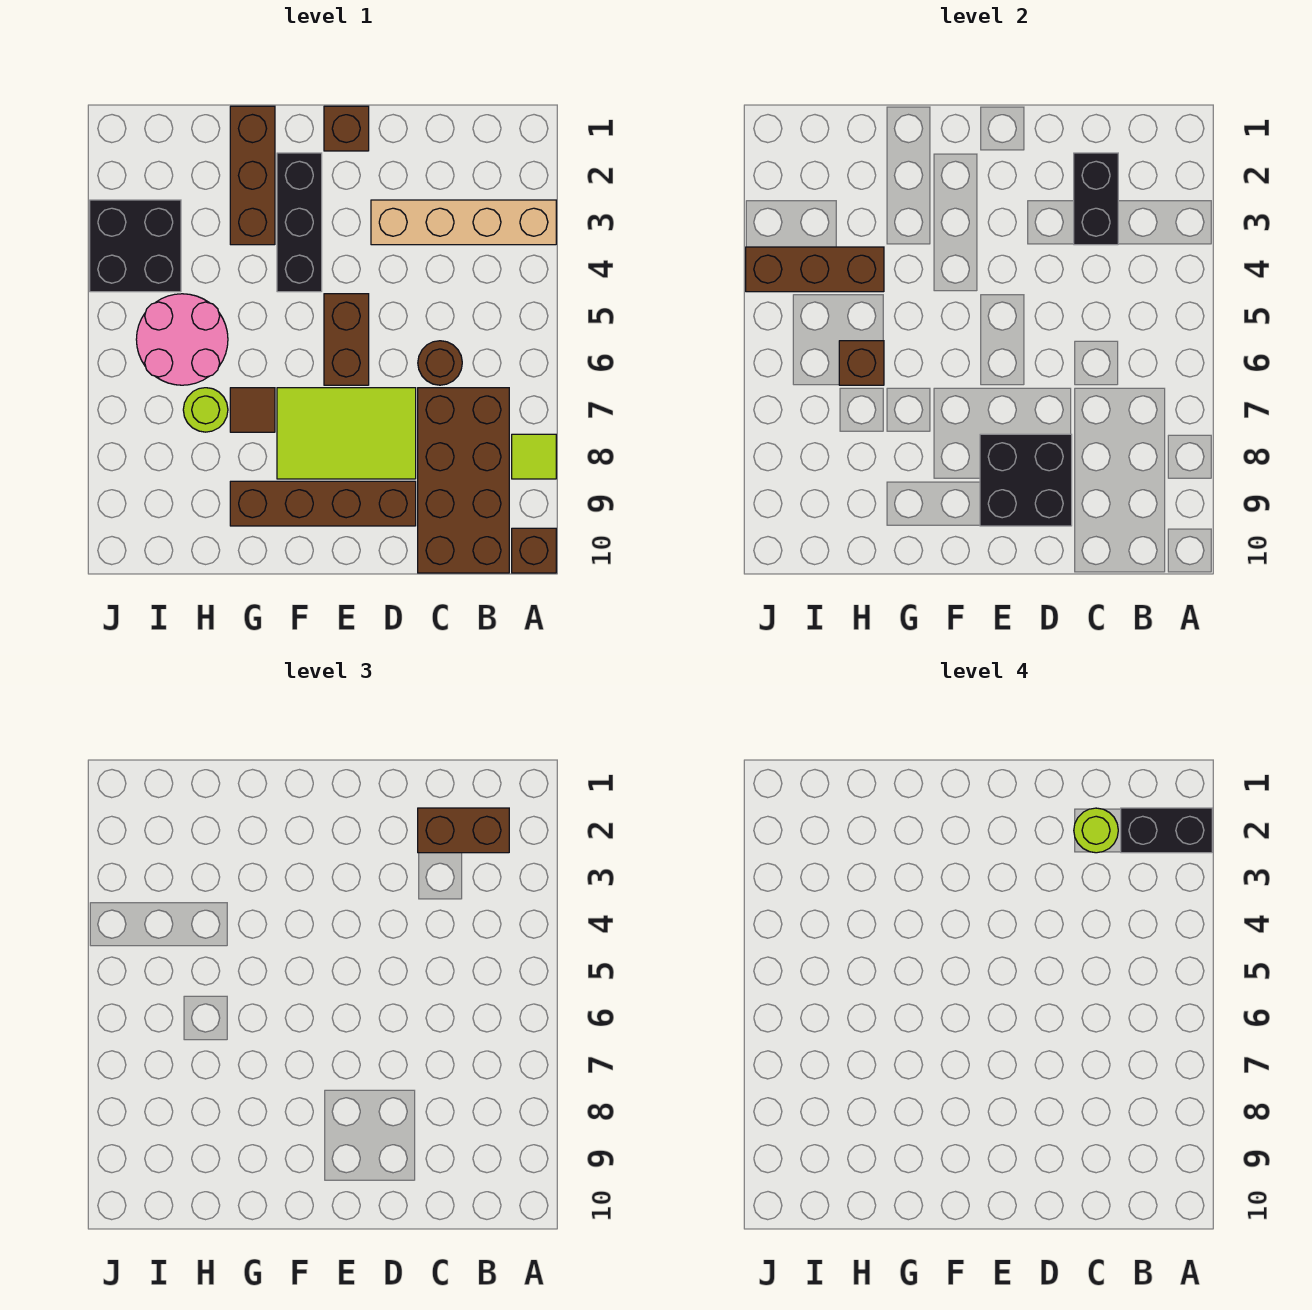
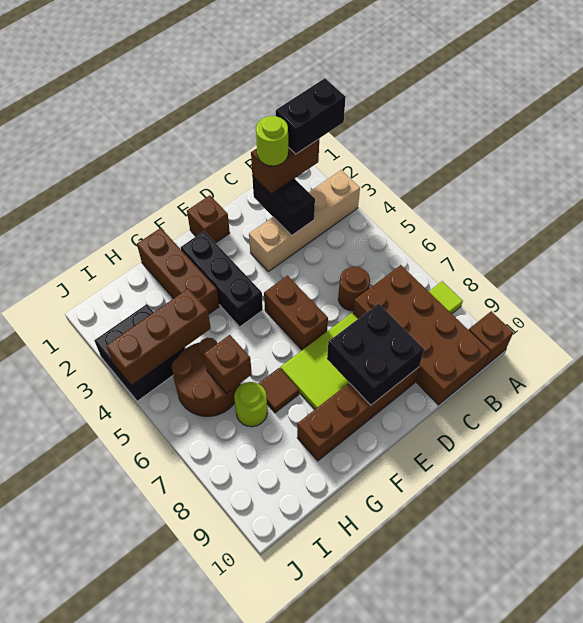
pink round brick H5:I6 level 1 -> brown round brick H5:I6 level 1

